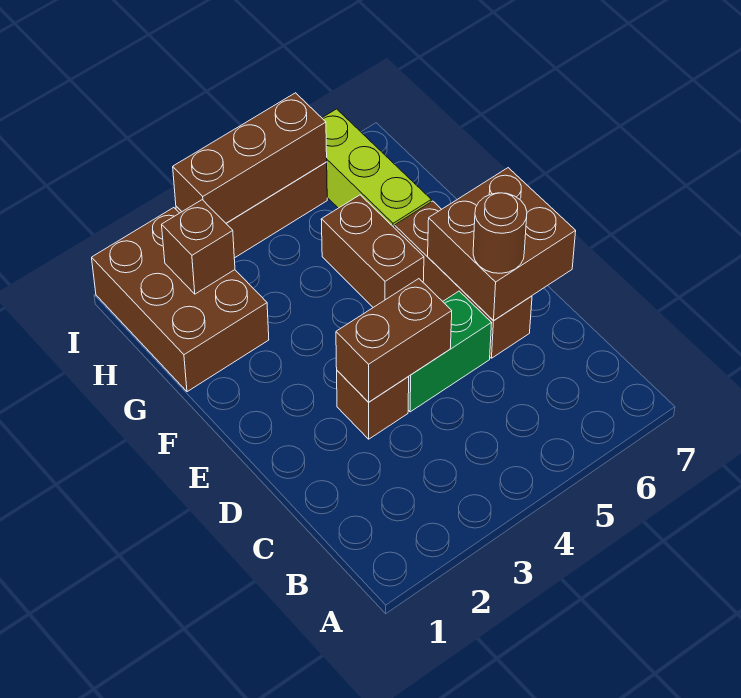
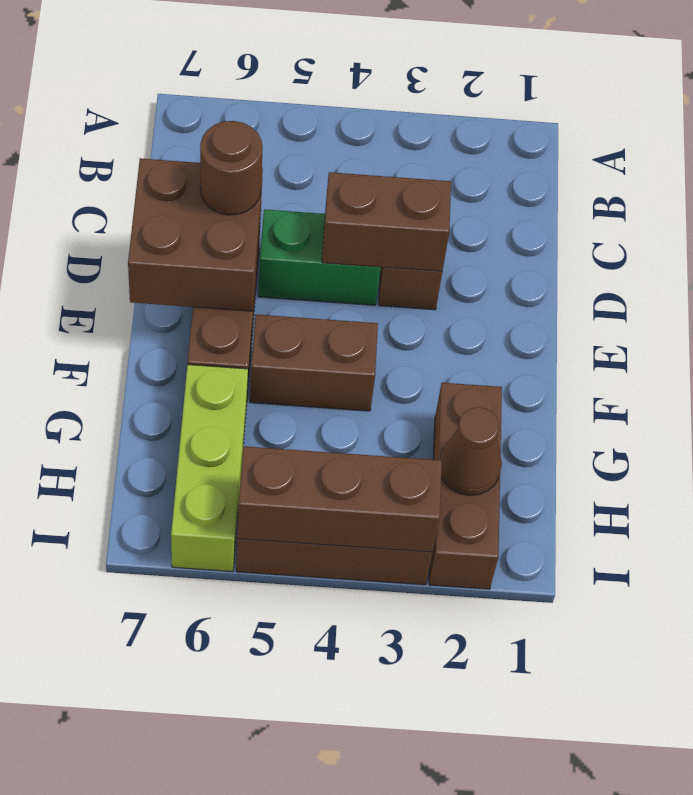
brown brick F5:G5 level 1 -> brown brick F4:F5 level 1
brown brick G1:I2 level 1 -> brown brick G2:I2 level 1
brown brick H2 level 2 -> brown cone H2 level 2

